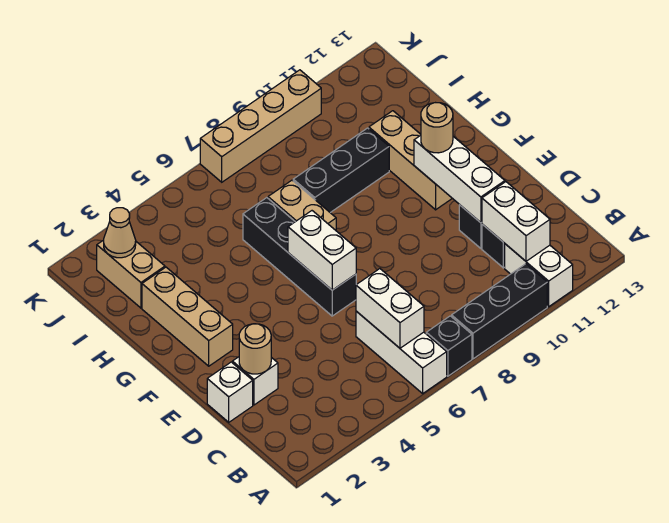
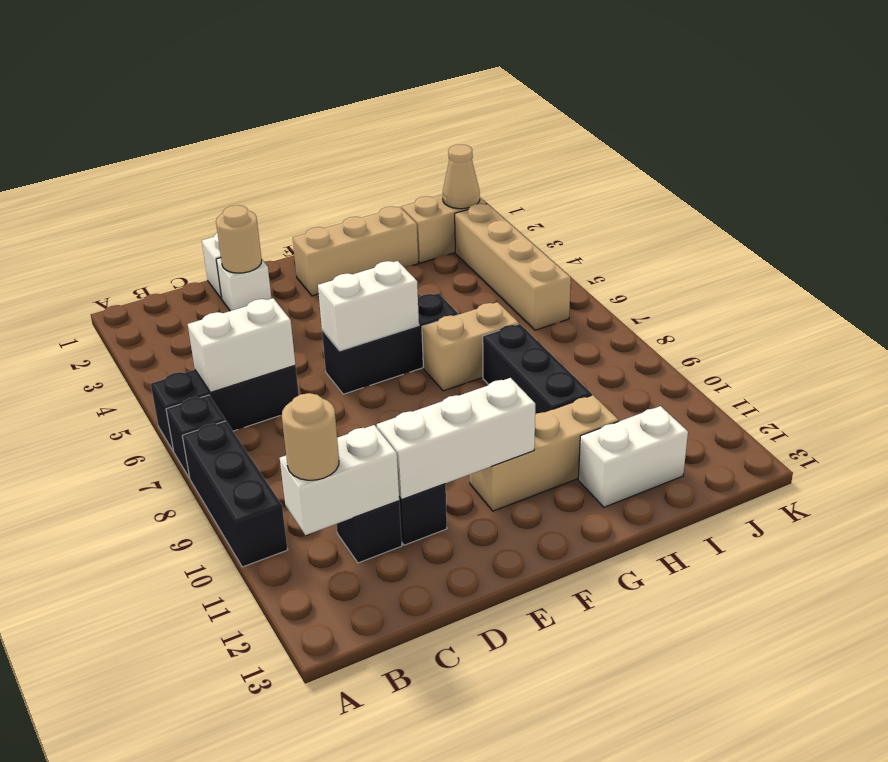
white brick A6:C6 level 1 -> black brick A6:C6 level 1
white brick A11:B11 level 1 -> white brick H12:I12 level 1
black brick E6:H6 level 1 -> black brick E6:G6 level 1
tan round brick F11 level 3 -> tan round brick B11 level 3
tan brick K7:K10 level 1 -> tan brick J3:J6 level 1

